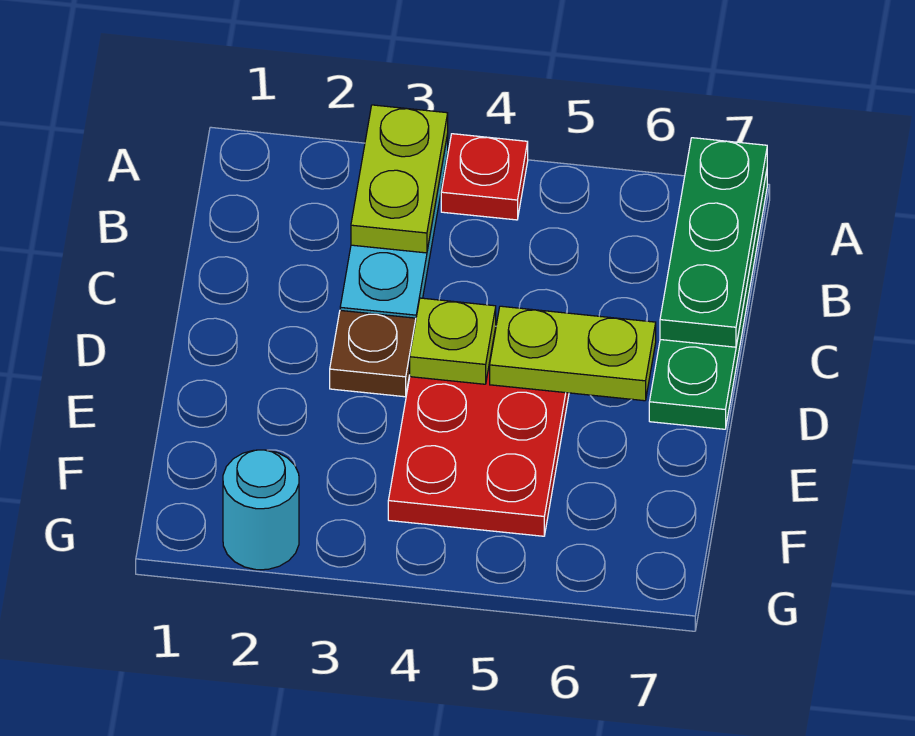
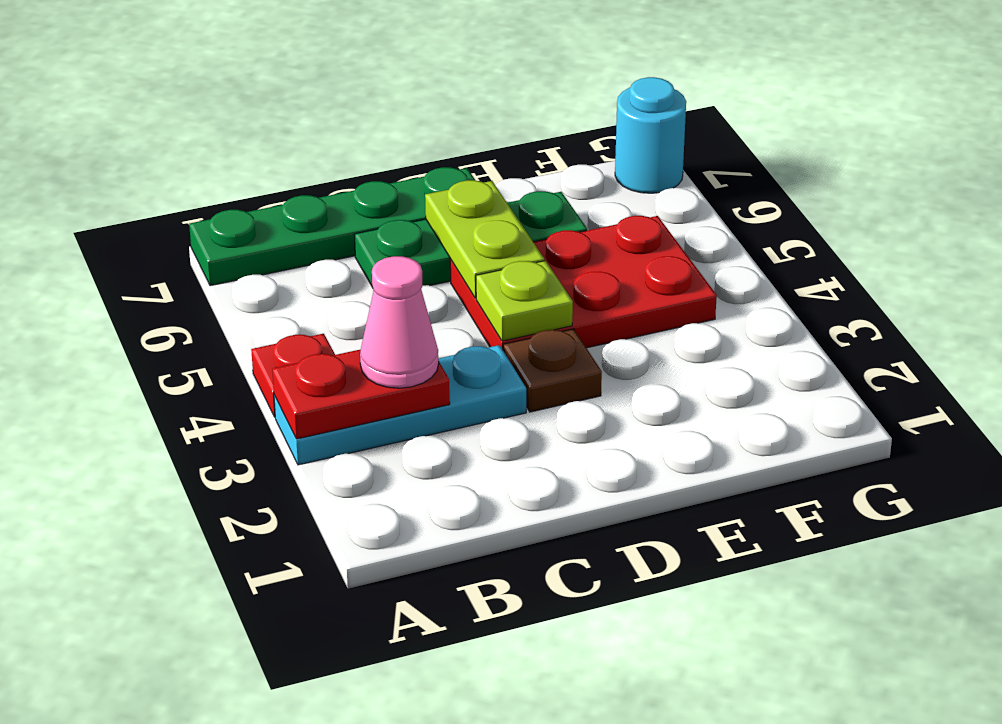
lime plate A3:B3 level 2 -> red plate A3:B3 level 2
green plate A7:C7 level 2 -> green plate C6:E6 level 1
none -> pink cone B3 level 3
cyan round brick G2 level 1 -> cyan round brick G7 level 1

